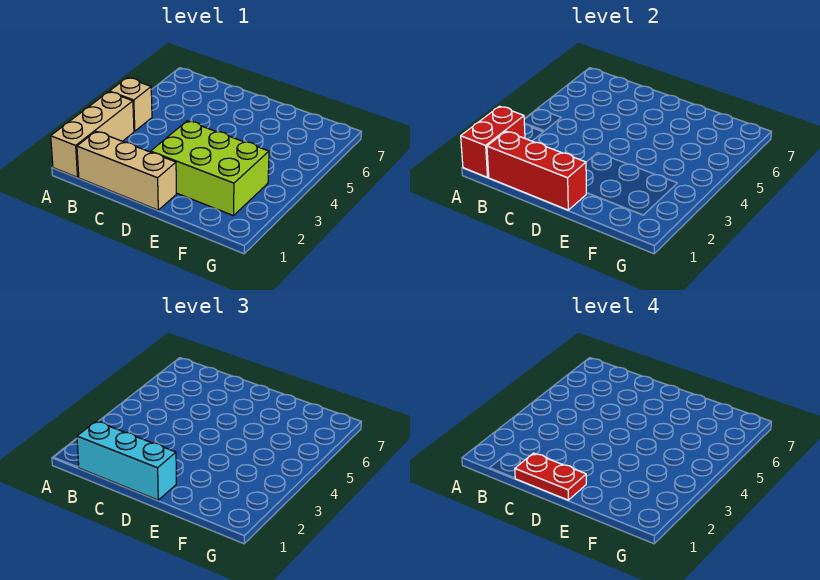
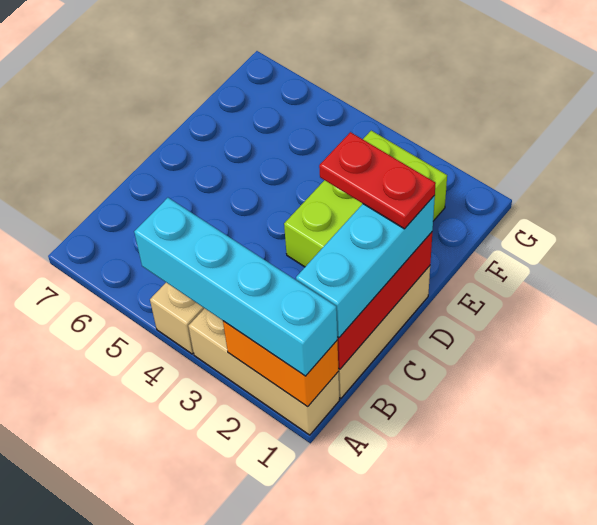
red brick A1:A2 level 2 -> orange brick A1:A2 level 2
none -> cyan brick A1:A4 level 3
red plate C1:D1 level 4 -> red plate D1:D2 level 4

